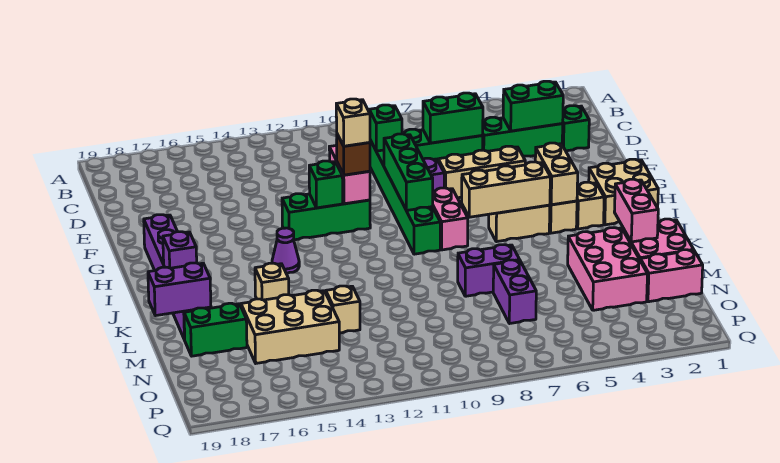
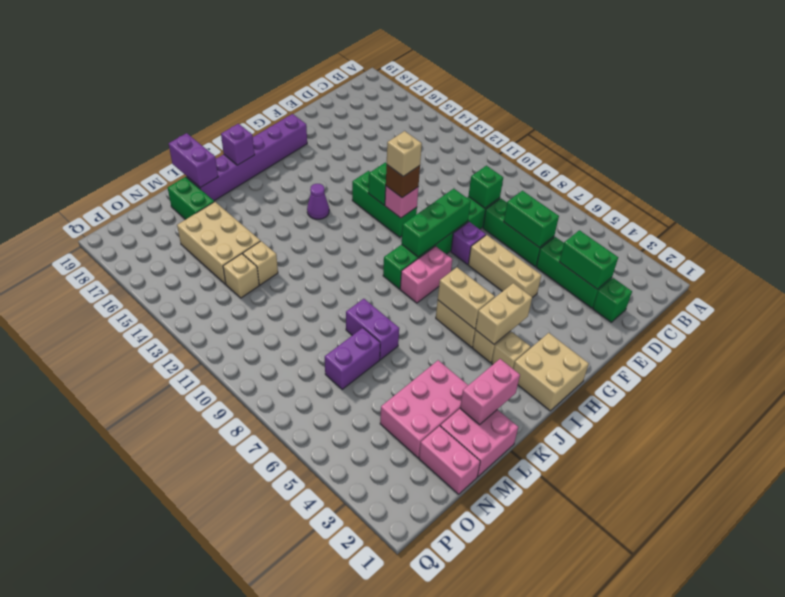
pink brick F11:G11 level 2 -> pink brick G11 level 2
tan brick I5:I7 level 2 -> tan brick I5:I6 level 2
tan brick K15 level 1 -> tan brick N13 level 1

